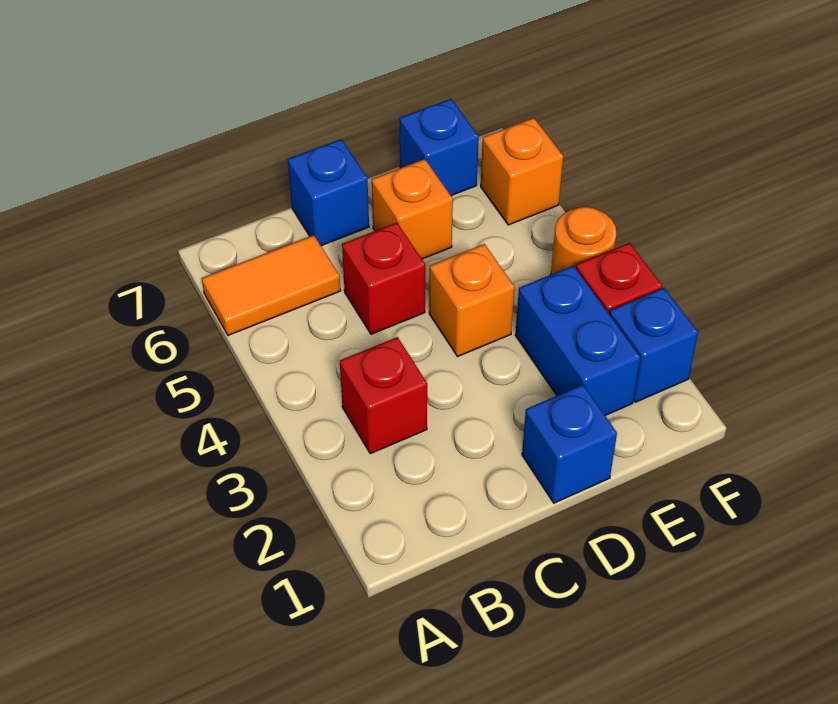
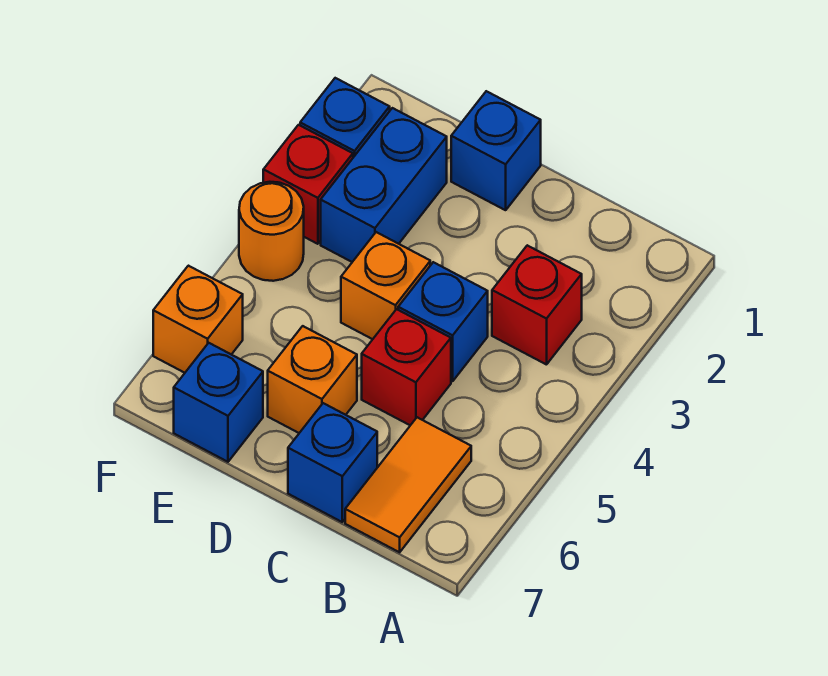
orange tile A6:B6 level 1 -> orange tile B6:B7 level 1
none -> blue brick C4 level 1

